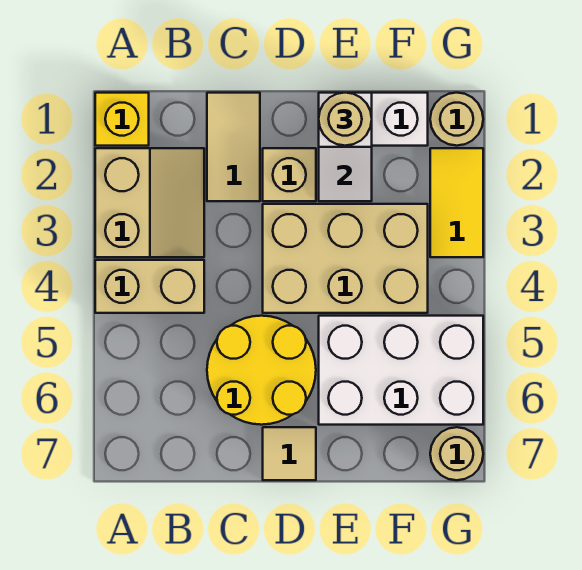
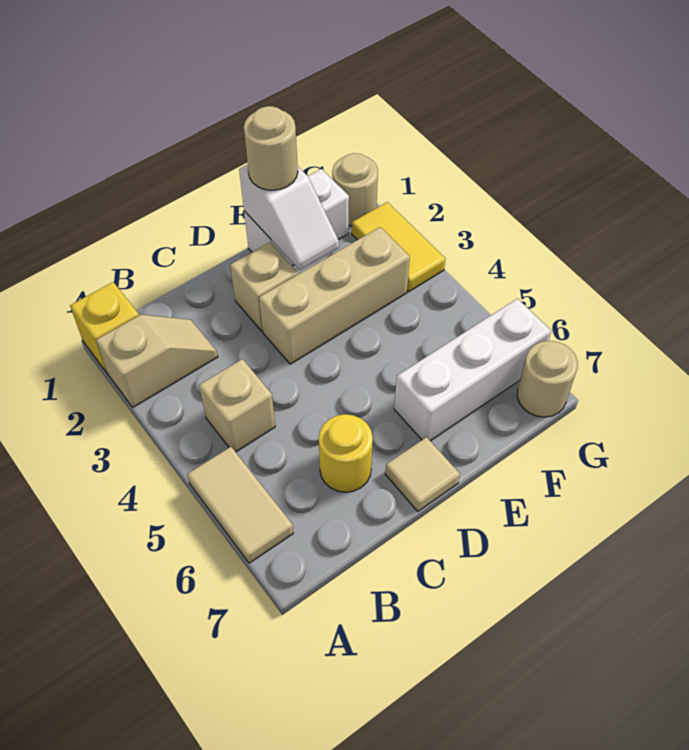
tan slope A2:B3 level 1 top A -> tan slope A2:B2 level 1 top A
tan brick A4:B4 level 1 -> tan brick B4 level 1
tan tile C1:C2 level 1 -> tan tile A5:A6 level 1
yellow round brick C5:D6 level 1 -> yellow round brick C6 level 1
tan brick D3:F4 level 1 -> tan brick D3:F3 level 1
white brick E5:G6 level 1 -> white brick E6:G6 level 1

